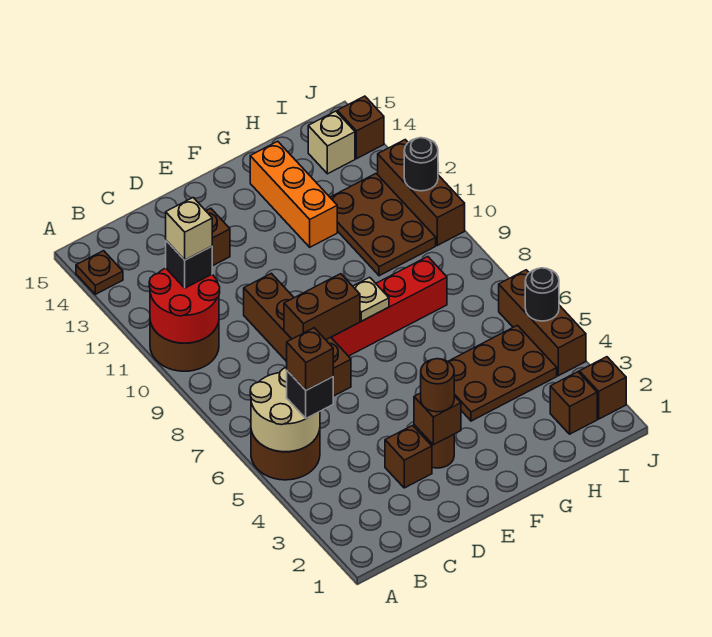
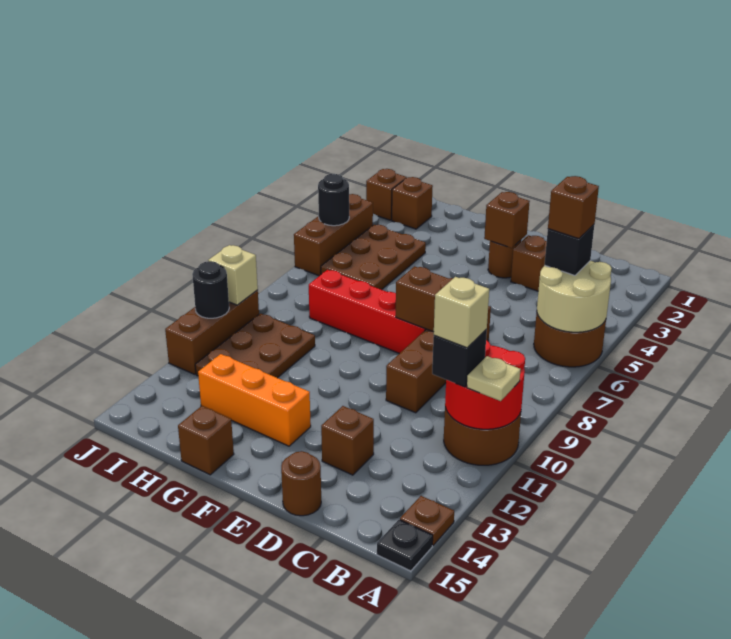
none -> black plate A15 level 1
brown round brick E3 level 3 -> brown round brick D15 level 1
tan plate F8 level 2 -> tan plate A11 level 3
brown plate G4:I5 level 1 -> brown plate H4:I6 level 1
orange brick G12:G14 level 1 -> orange brick F13:H13 level 1
tan brick I14 level 1 -> tan brick J10 level 2
brown brick J14 level 1 -> brown brick G15 level 1

